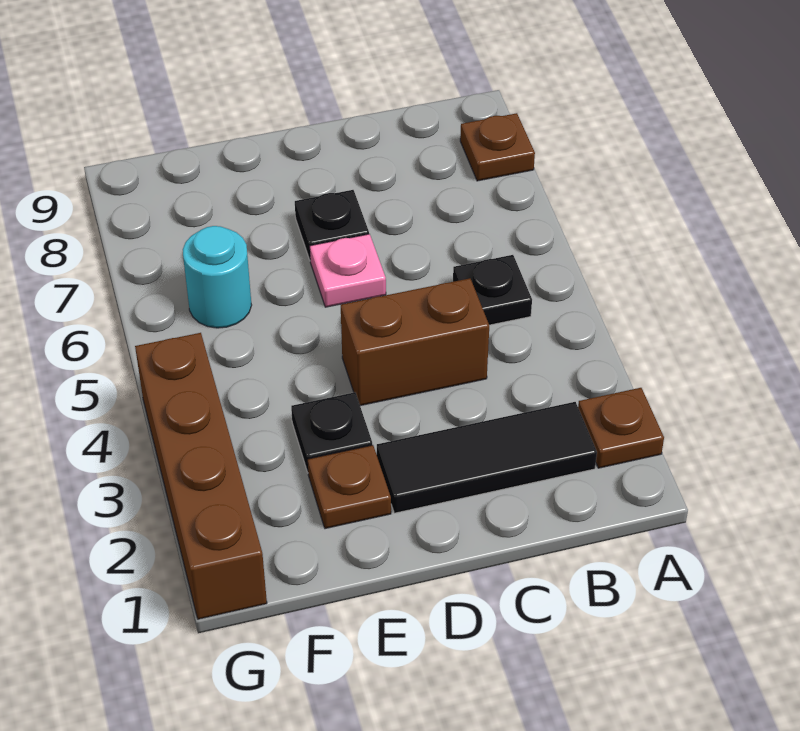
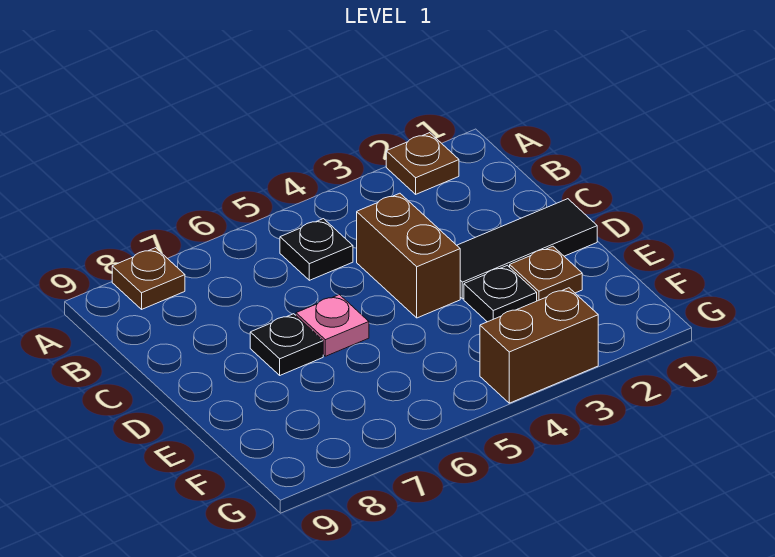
black tile B2:D2 level 1 -> black tile D1:D3 level 1
cyan round brick F6 level 1 -> none
brown brick G1:G4 level 1 -> brown brick G3:G4 level 1

